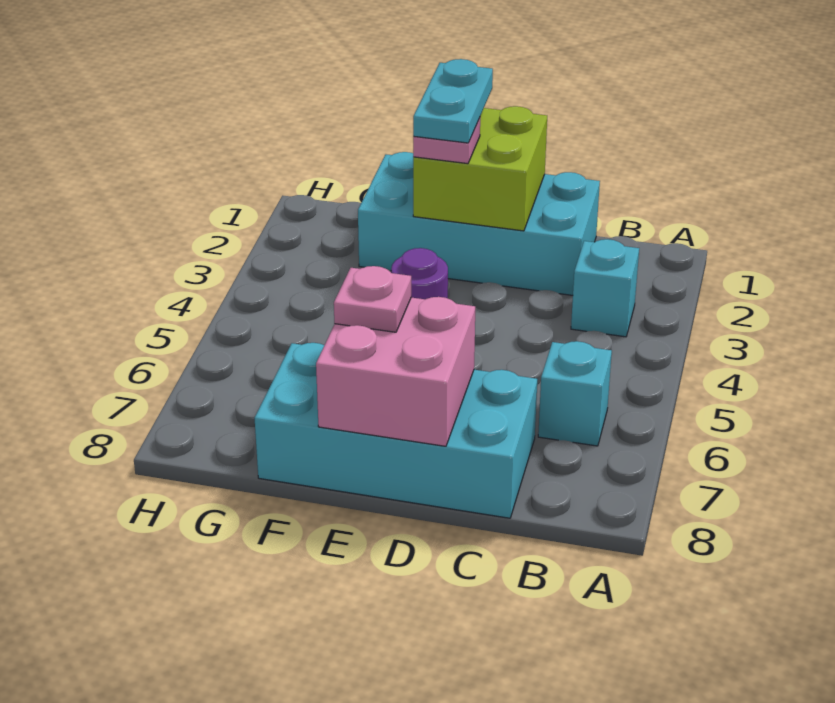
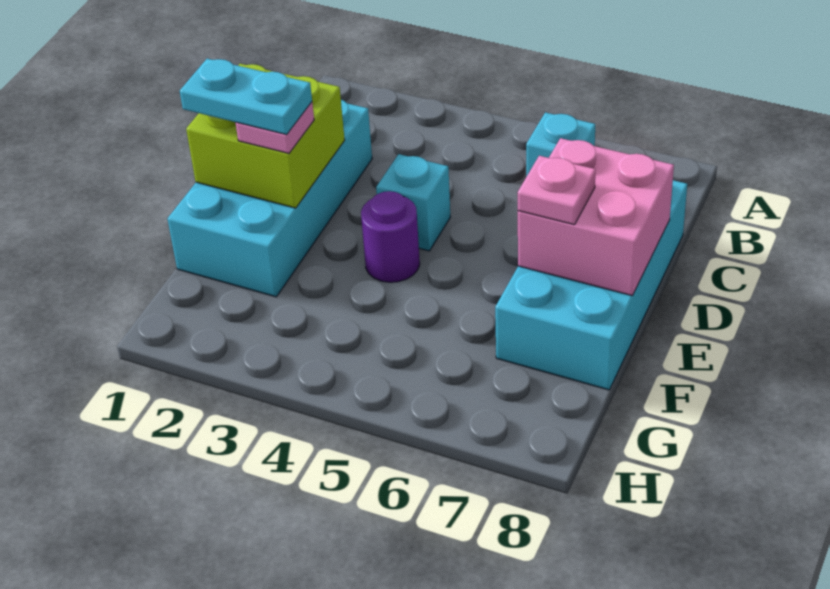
cyan brick B3 level 1 -> cyan brick D4 level 1

